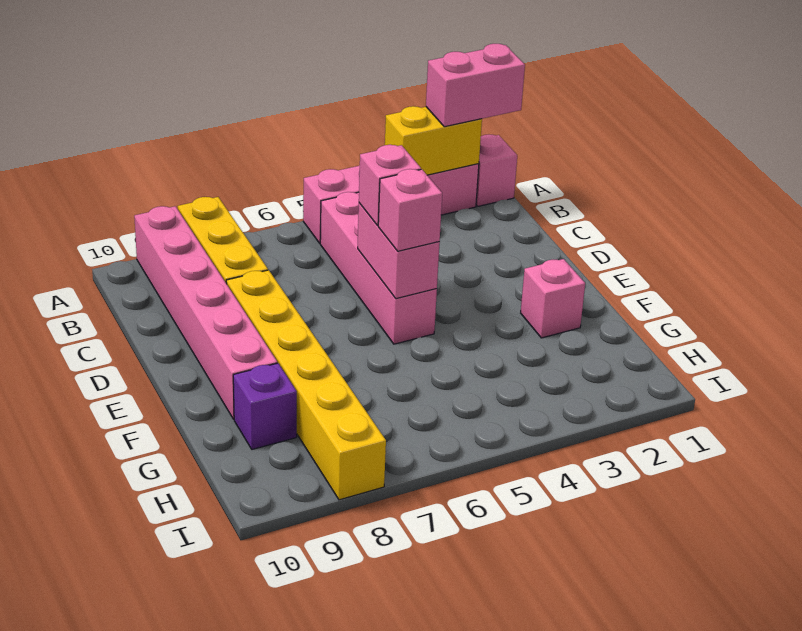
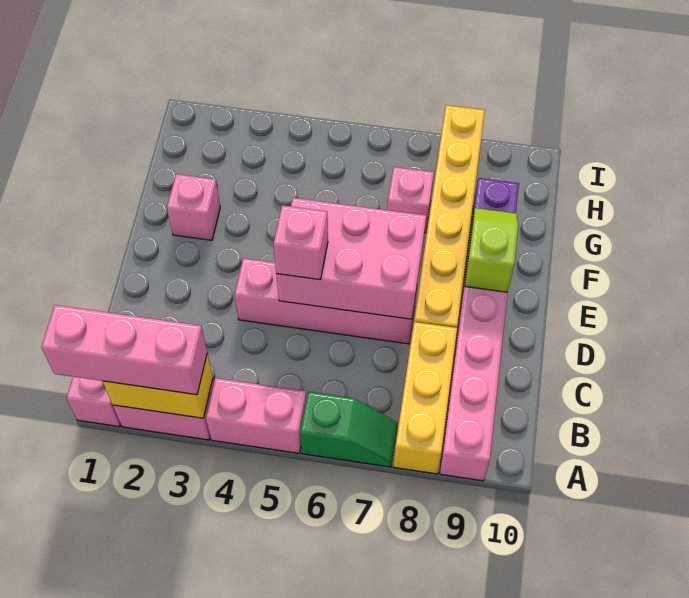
pink brick A1:A2 level 3 -> pink brick A1:A3 level 3
none -> green slope A6:A7 level 1 top 6
pink brick B5:E5 level 1 -> pink brick D4:D7 level 1
pink brick D5:E5 level 2 -> pink brick D5:E7 level 2
pink brick E5 level 3 -> pink brick G7 level 1
none -> lime slope E9:F9 level 2 top E

